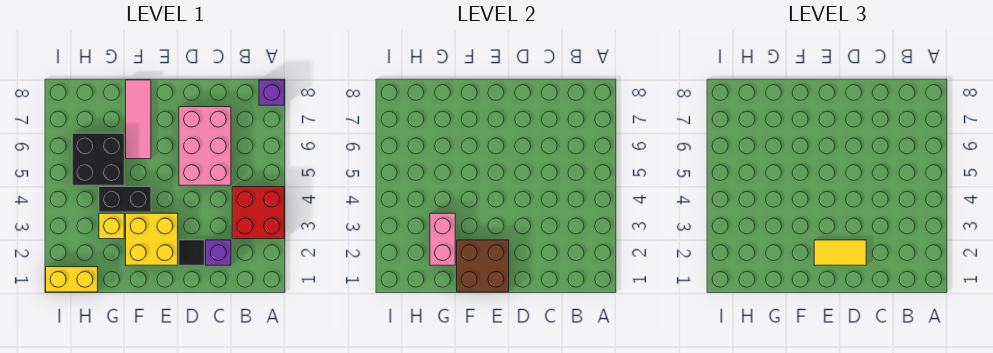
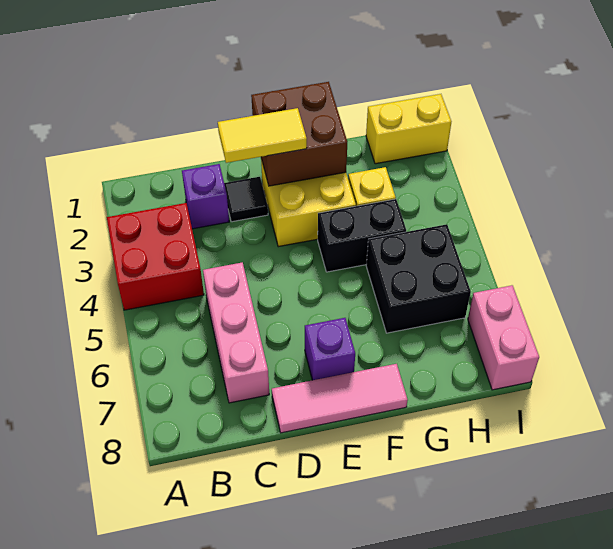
purple brick A8 level 1 -> purple brick E7 level 1
pink brick C5:D7 level 1 -> pink brick C5:C7 level 1
pink tile F6:F8 level 1 -> pink tile D8:F8 level 1
pink brick G2:G3 level 2 -> pink brick I7:I8 level 1

